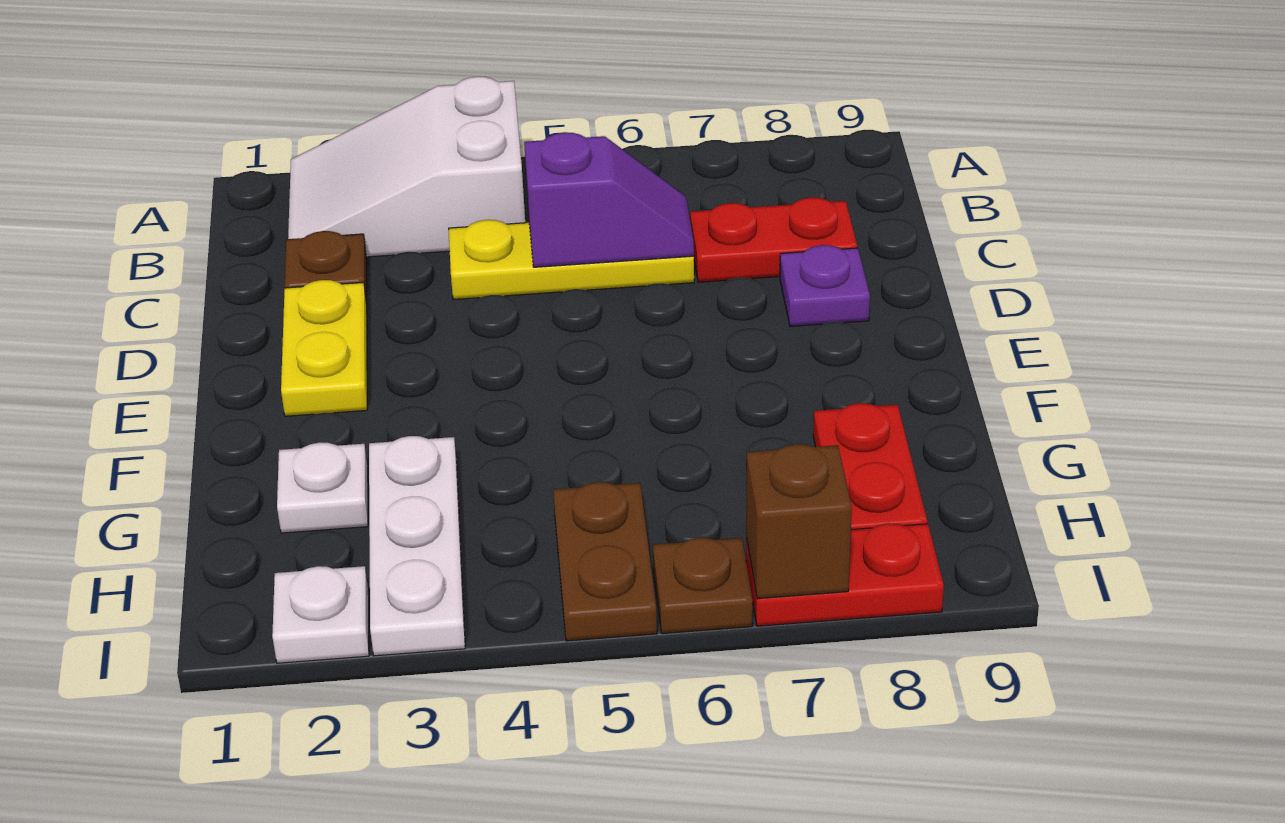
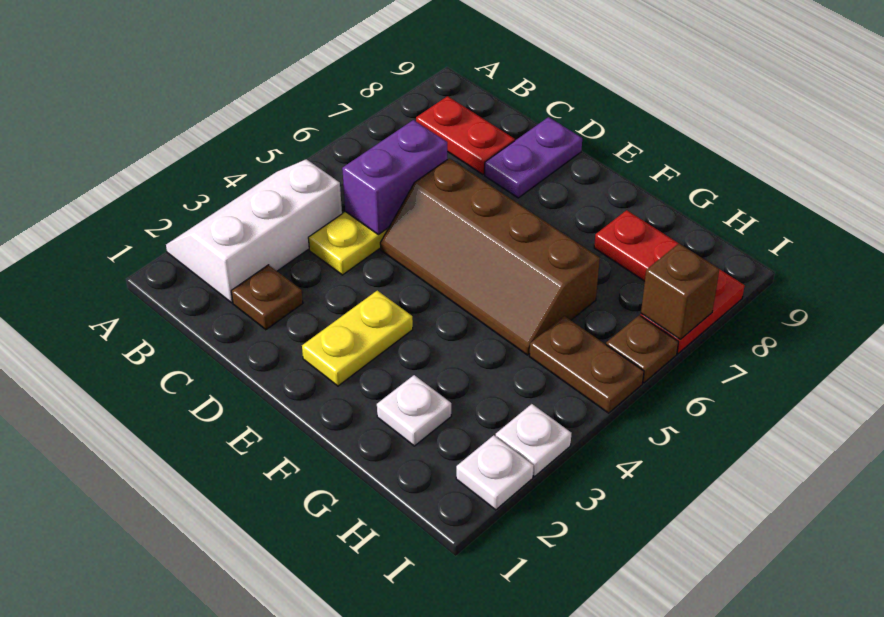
white slope A2:B4 level 1 top 4 -> white slope A2:B4 level 1 top B
purple slope C5:C6 level 2 top 5 -> purple brick C5:C6 level 2
red plate C7:C8 level 1 -> red plate B8:C8 level 1
yellow plate D2:E2 level 1 -> yellow plate E2:E3 level 1
none -> brown slope D5:G6 level 1 top 6
purple plate D8 level 1 -> purple plate D8:D9 level 1
white plate G3:I3 level 1 -> white plate I3 level 1

